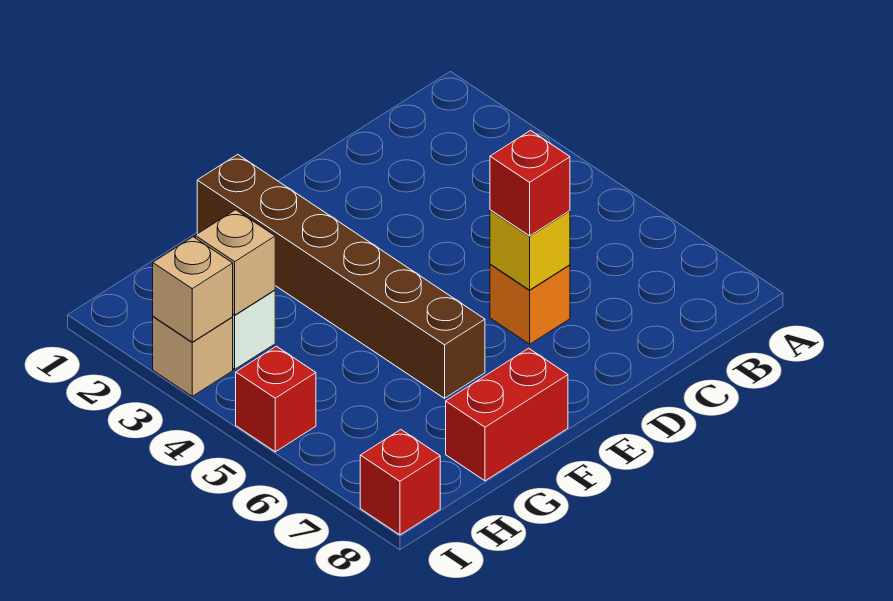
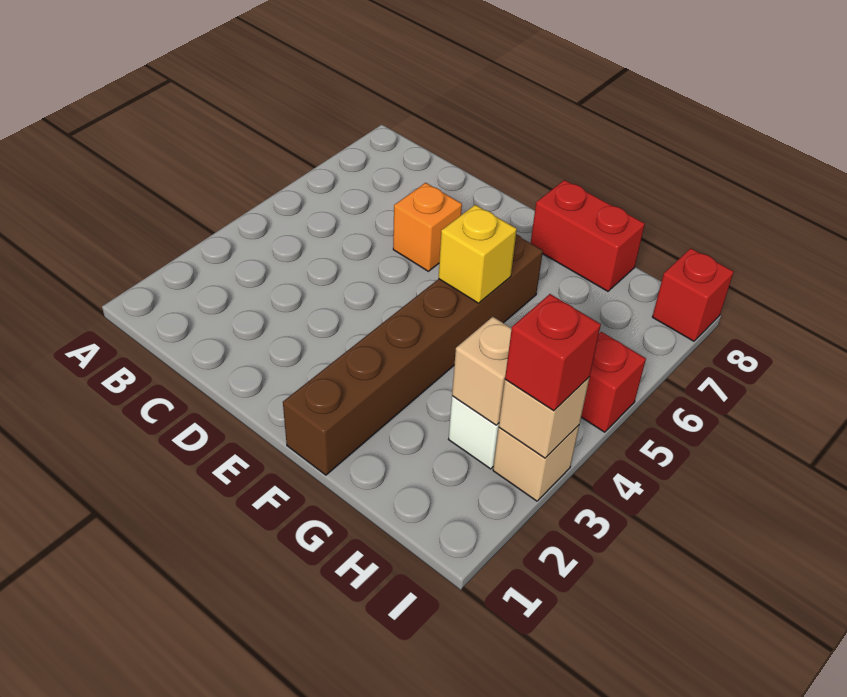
yellow brick D6 level 2 -> yellow brick F5 level 2
red brick D6 level 3 -> red brick I3 level 3

